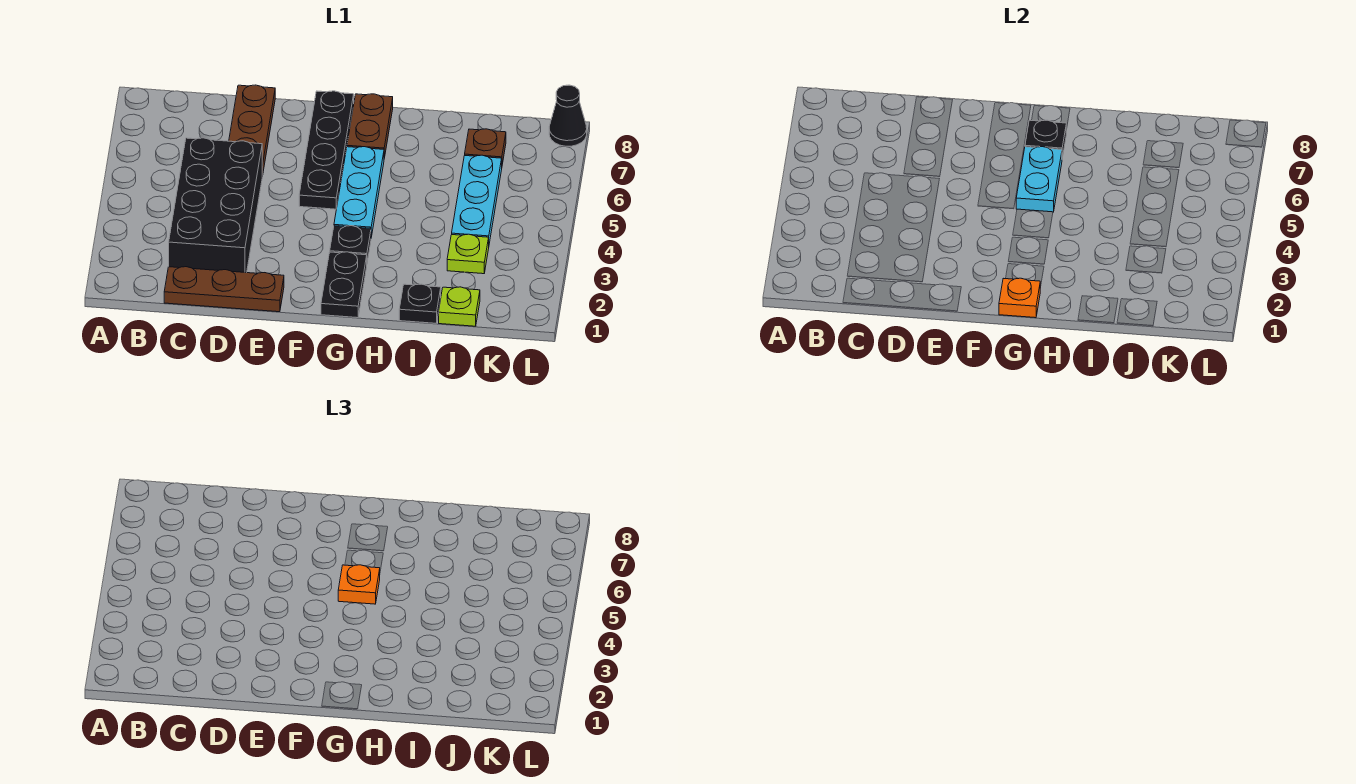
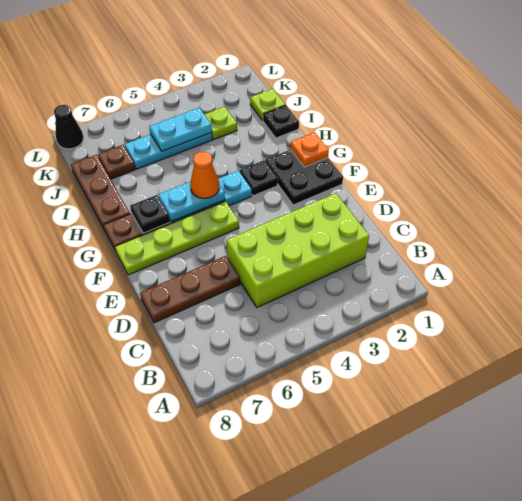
brown plate C1:E1 level 1 -> brown plate H8:J8 level 1
black brick C2:D5 level 1 -> lime brick C2:D5 level 1
black plate F5:F8 level 1 -> lime plate F5:F8 level 1
black plate G1:G2 level 1 -> black plate F1:G2 level 1
orange plate G5 level 3 -> orange cone G5 level 3
none -> cyan plate J4:J5 level 2

